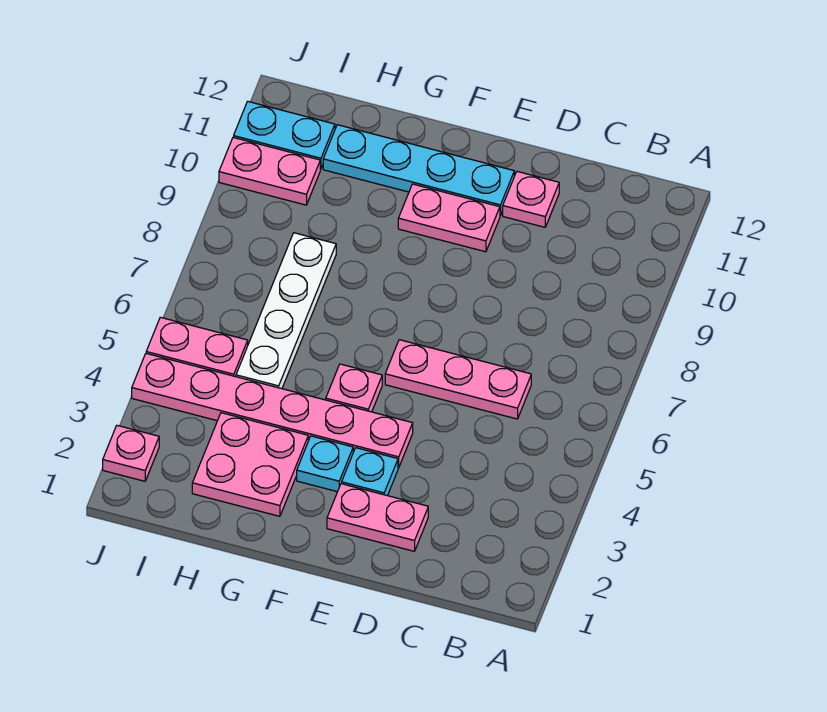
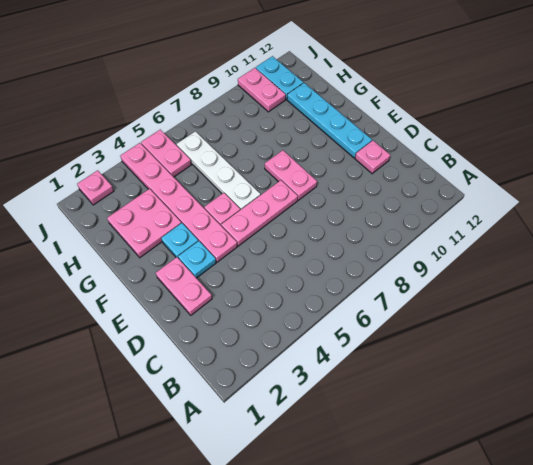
pink plate C6:E6 level 1 -> pink plate E5:E7 level 1
pink plate E10:F10 level 1 -> pink plate E8:F8 level 1
white plate H5:H8 level 1 -> white plate F6:I6 level 1

